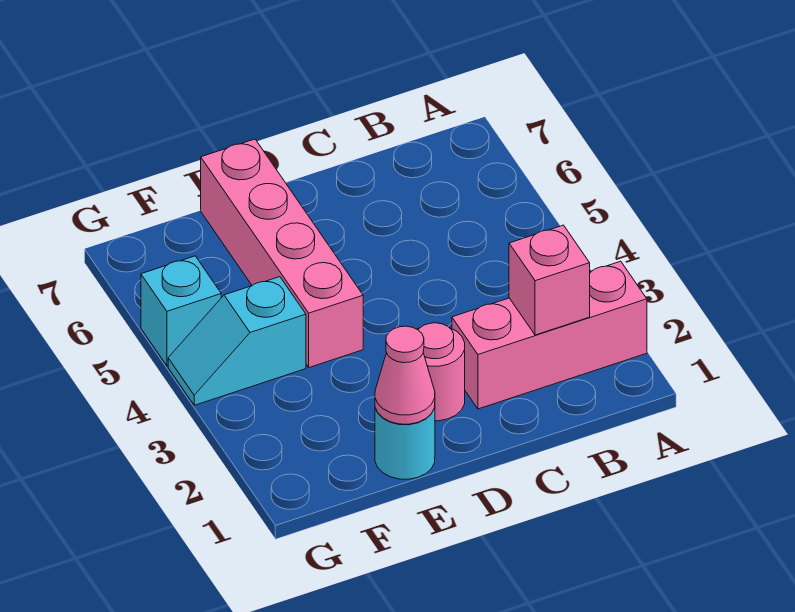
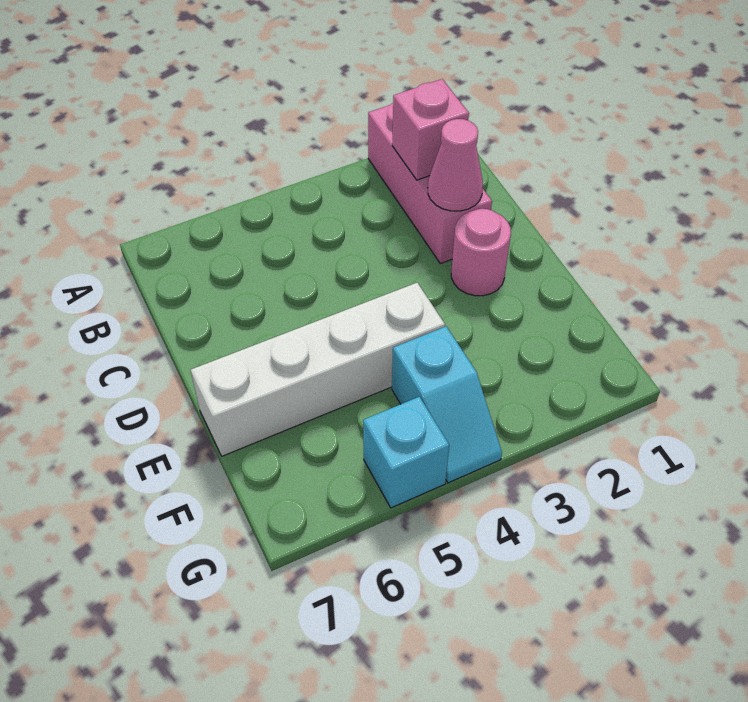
cyan round brick E1 level 1 -> none
pink cone E1 level 2 -> pink cone C2 level 2
pink brick E4:E7 level 1 -> white brick E4:E7 level 1

